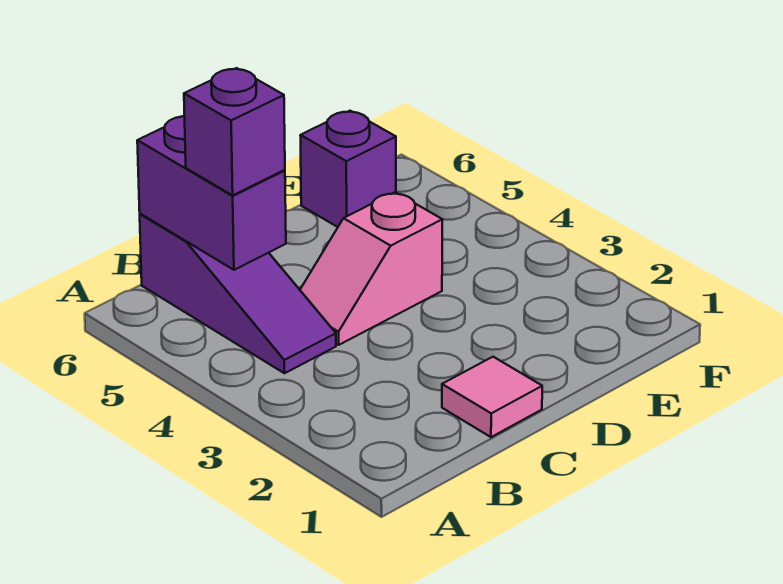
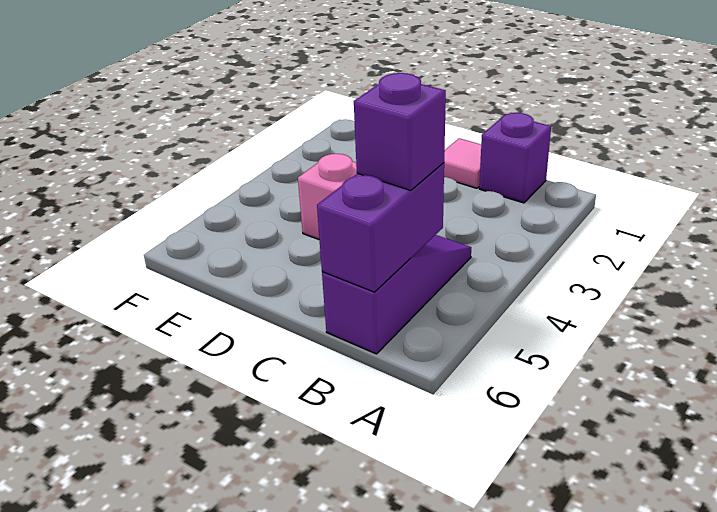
purple brick E6 level 1 -> purple brick B1 level 1

